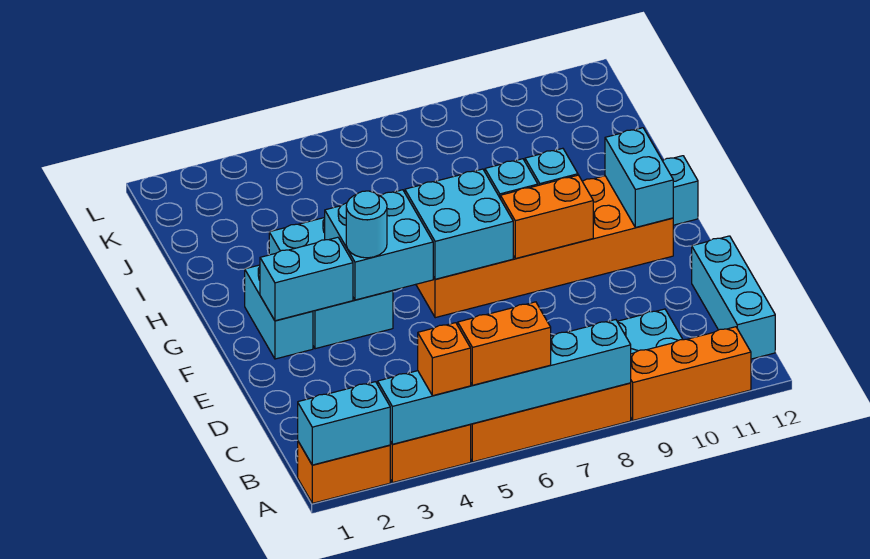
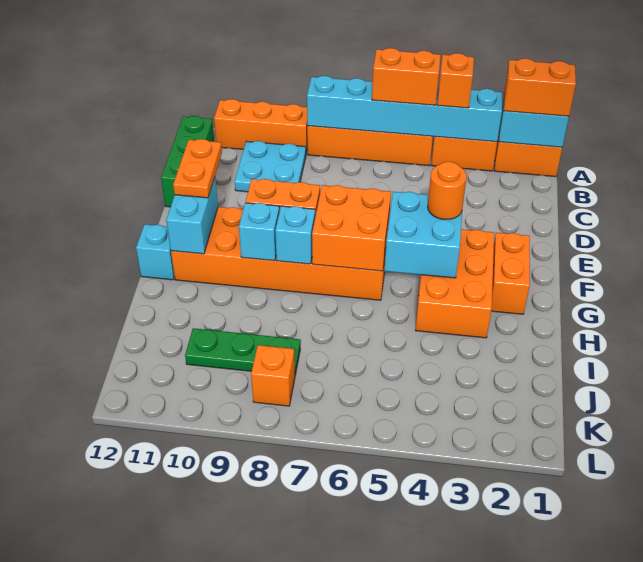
none -> orange brick A1:A2 level 3
cyan brick B12:D12 level 1 -> green brick B12:D12 level 1
none -> orange plate E11:F11 level 3
cyan brick F2:G2 level 1 -> orange brick F2:G2 level 1
cyan brick F2:F3 level 2 -> none
cyan brick F3:H4 level 1 -> orange brick F3:H4 level 1
cyan round brick F4 level 3 -> orange round brick F4 level 3
cyan brick F6:G7 level 2 -> orange brick F6:G7 level 2
none -> green plate J8:J10 level 1
none -> orange brick K8 level 1

